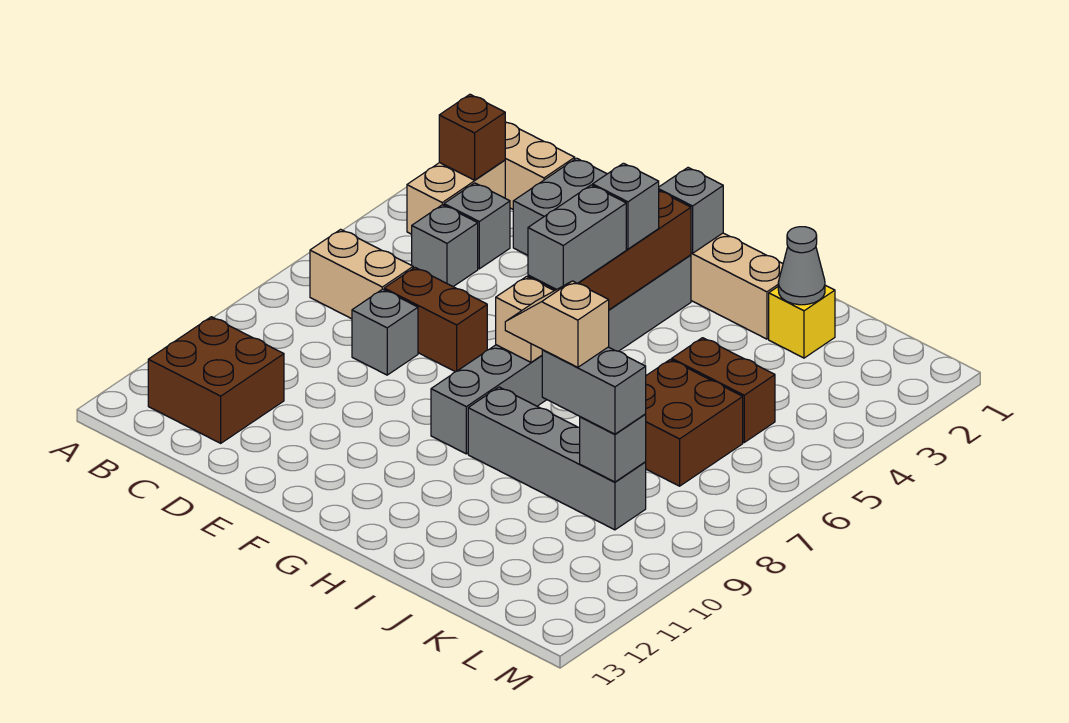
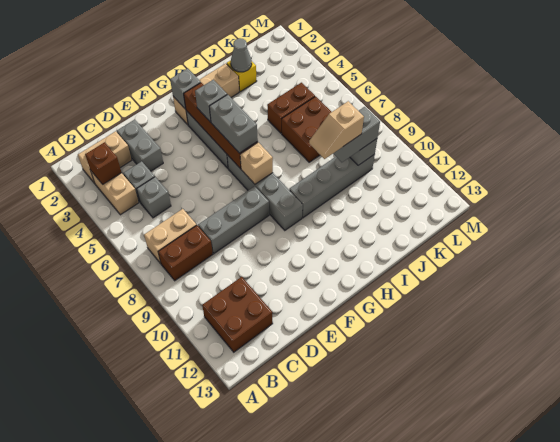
brown brick D7:E7 level 1 -> brown brick B8:C8 level 1
grey brick D8 level 1 -> grey brick D8:F8 level 1

